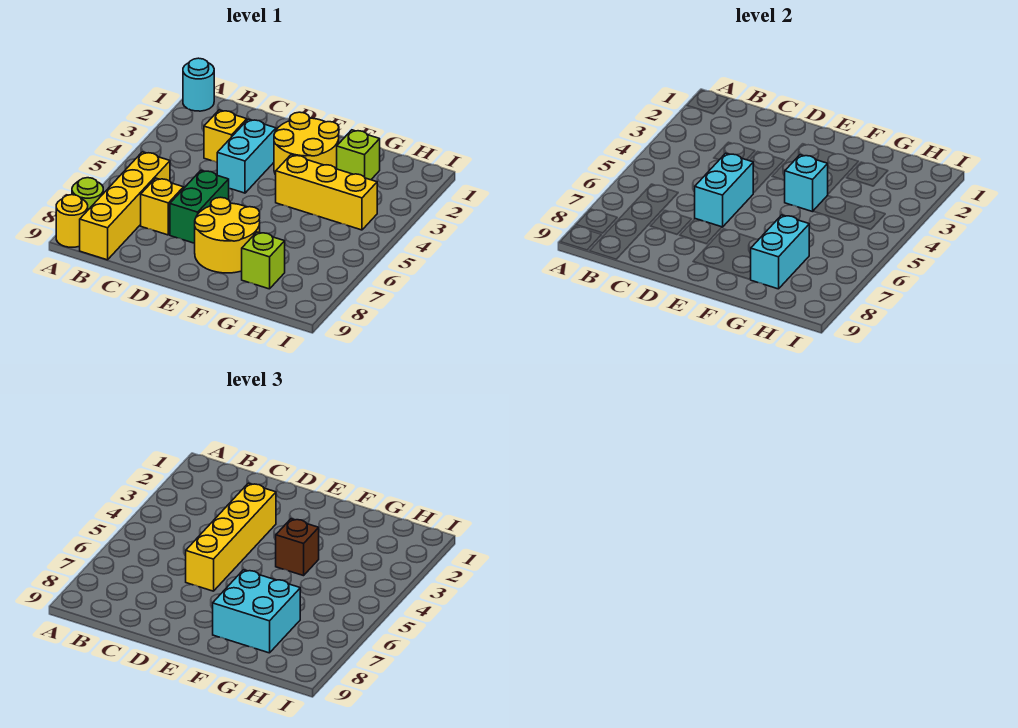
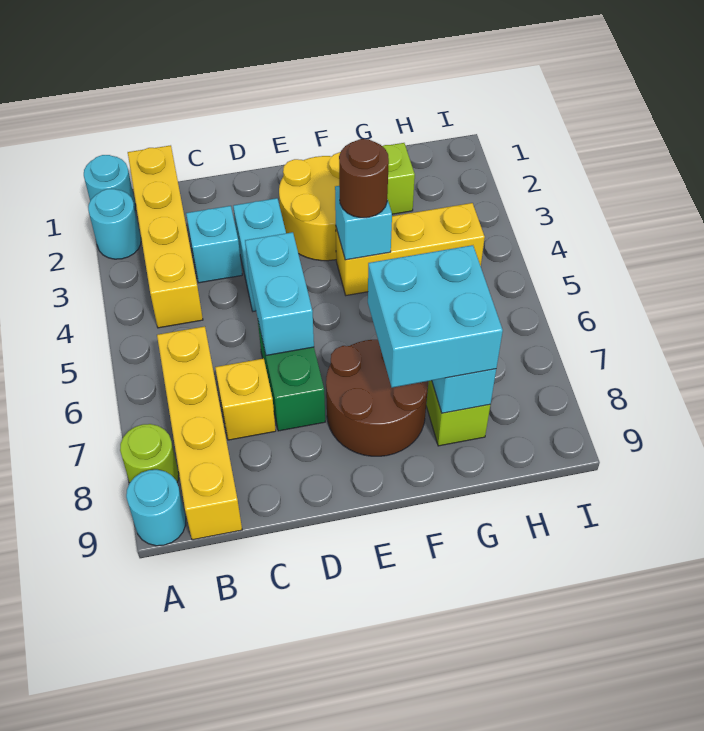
none -> cyan round brick A2 level 1
yellow round brick A9 level 1 -> cyan round brick A9 level 1
yellow brick C3 level 1 -> cyan brick C3 level 1
yellow brick D3:D6 level 3 -> yellow brick B1:B4 level 1
yellow round brick E7:F8 level 1 -> brown round brick E7:F8 level 1
brown brick F4 level 3 -> brown round brick F4 level 3

